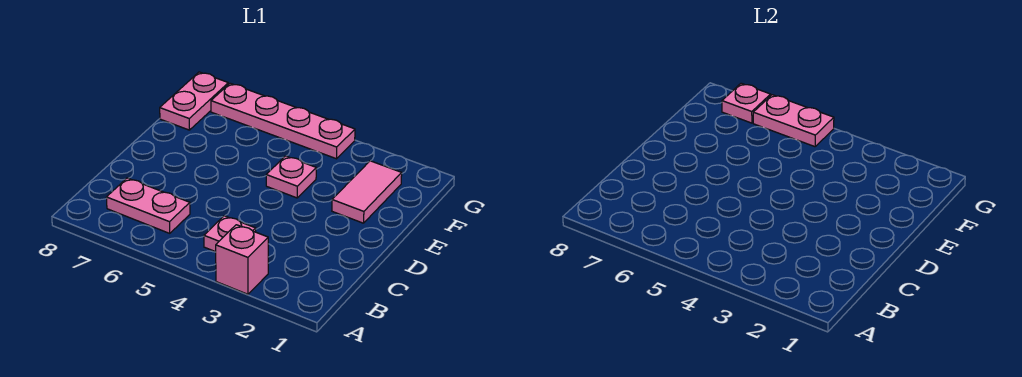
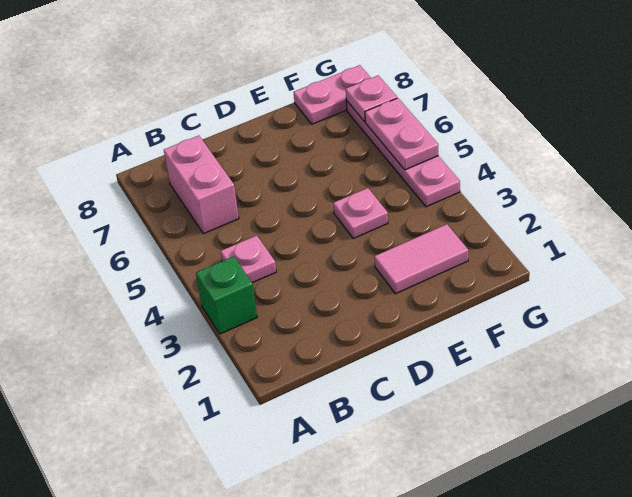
pink brick A3 level 1 -> green brick A3 level 1
pink plate B6:B7 level 1 -> pink brick B6:B7 level 1

